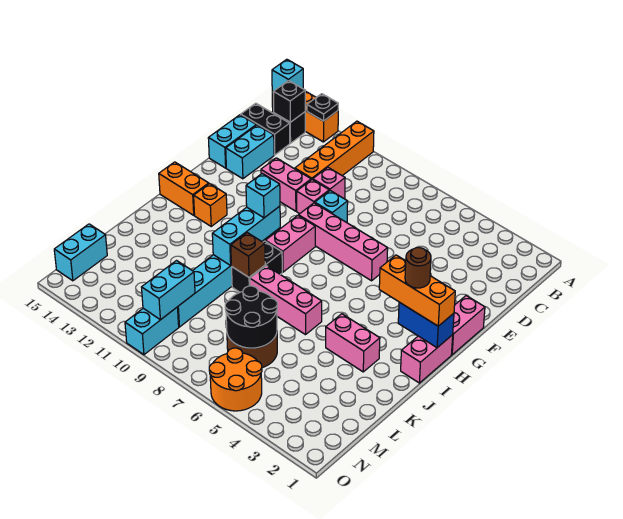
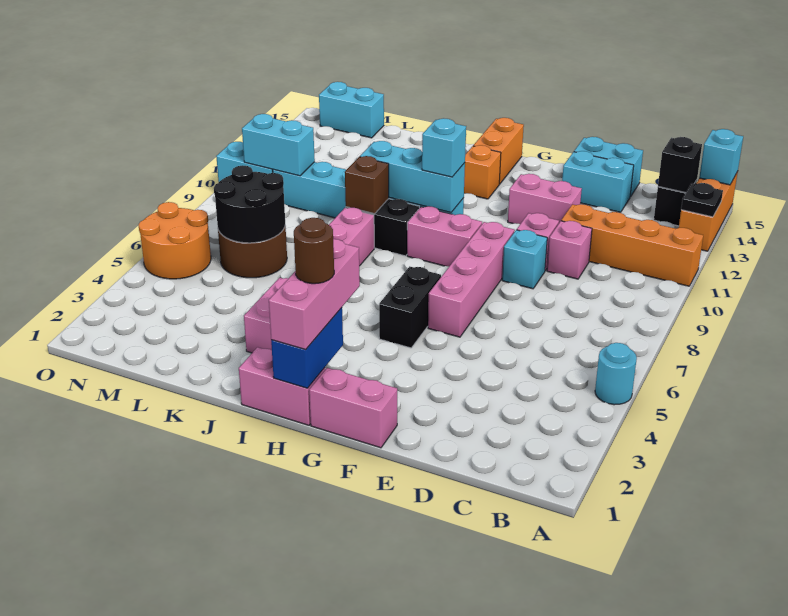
none -> cyan round brick A5 level 1
black brick C14:C15 level 1 -> black brick G5:G6 level 1
pink brick E11:E12 level 1 -> pink brick E12:F12 level 1
orange brick H1:H3 level 3 -> pink brick H1:H3 level 3

